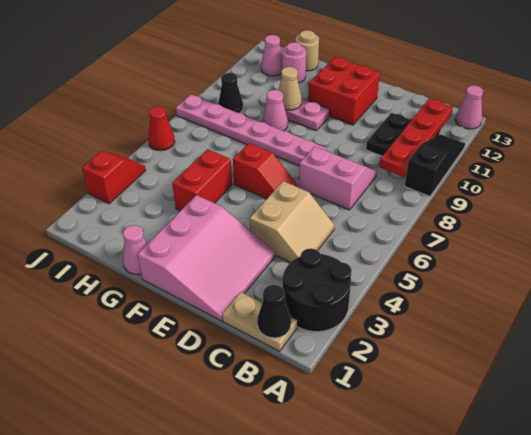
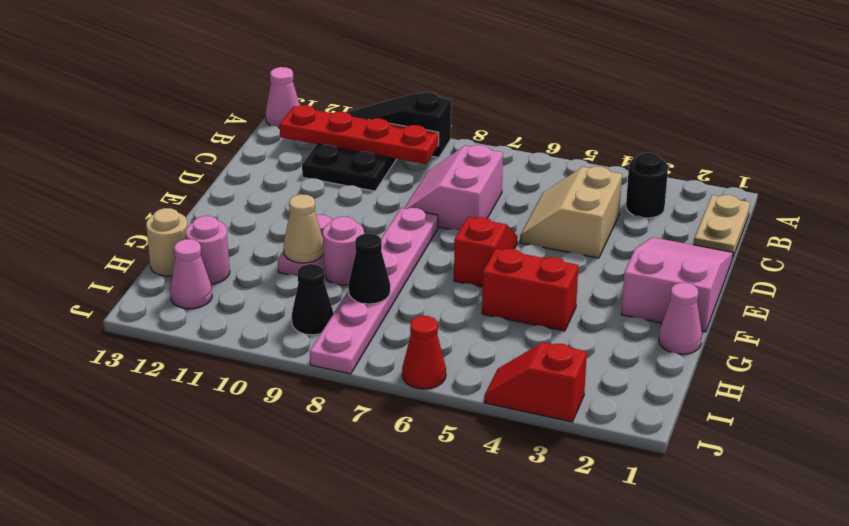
black round brick A2:B3 level 1 -> black round brick B3 level 1
black cone B1 level 2 -> black cone H8 level 2
tan slope C4:D5 level 1 top D -> tan slope C4:D5 level 1 top 4
pink slope D1:F3 level 1 top F -> pink slope D1:F2 level 1 top F
red brick E11:F12 level 1 -> none
pink cone G9 level 1 -> pink round brick G9 level 1

